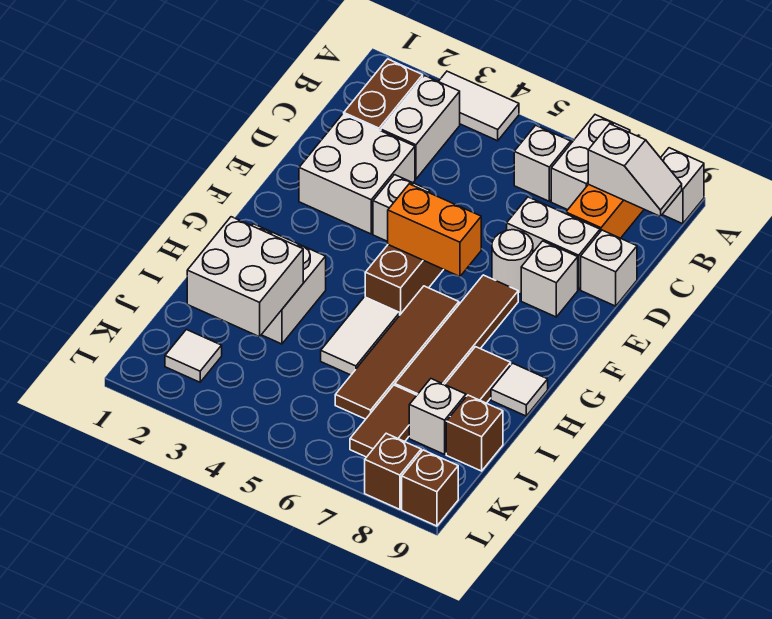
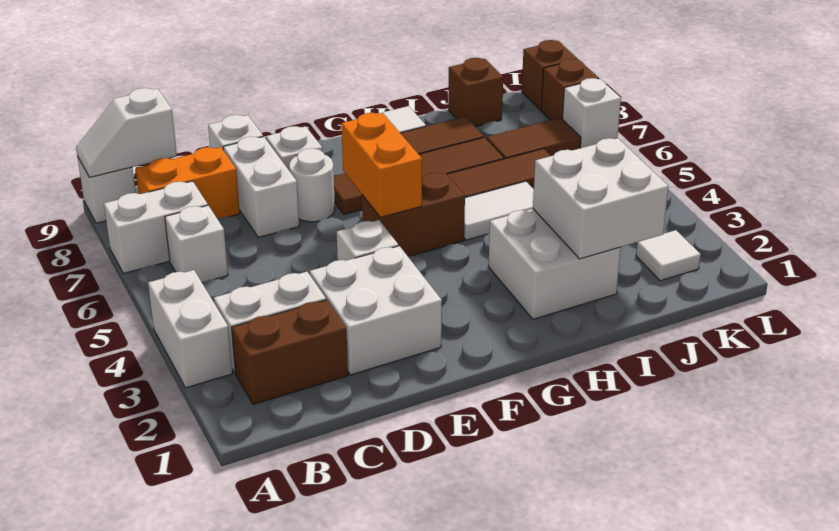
white tile A3:A4 level 1 -> white brick A3:A4 level 1
white slope B8:B9 level 2 top 8 -> white slope A9:B9 level 2 top B
white brick J8 level 1 -> white brick L7 level 1

